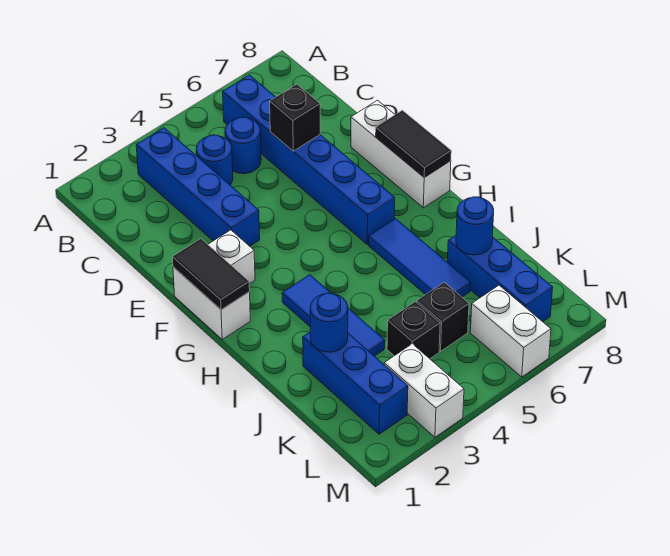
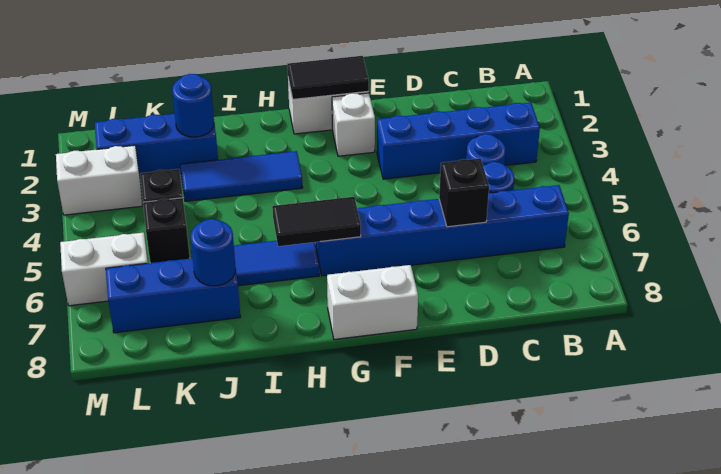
white brick E8:G8 level 1 -> white brick F8:G8 level 1
black tile F8:G8 level 2 -> black tile G6:H6 level 2

